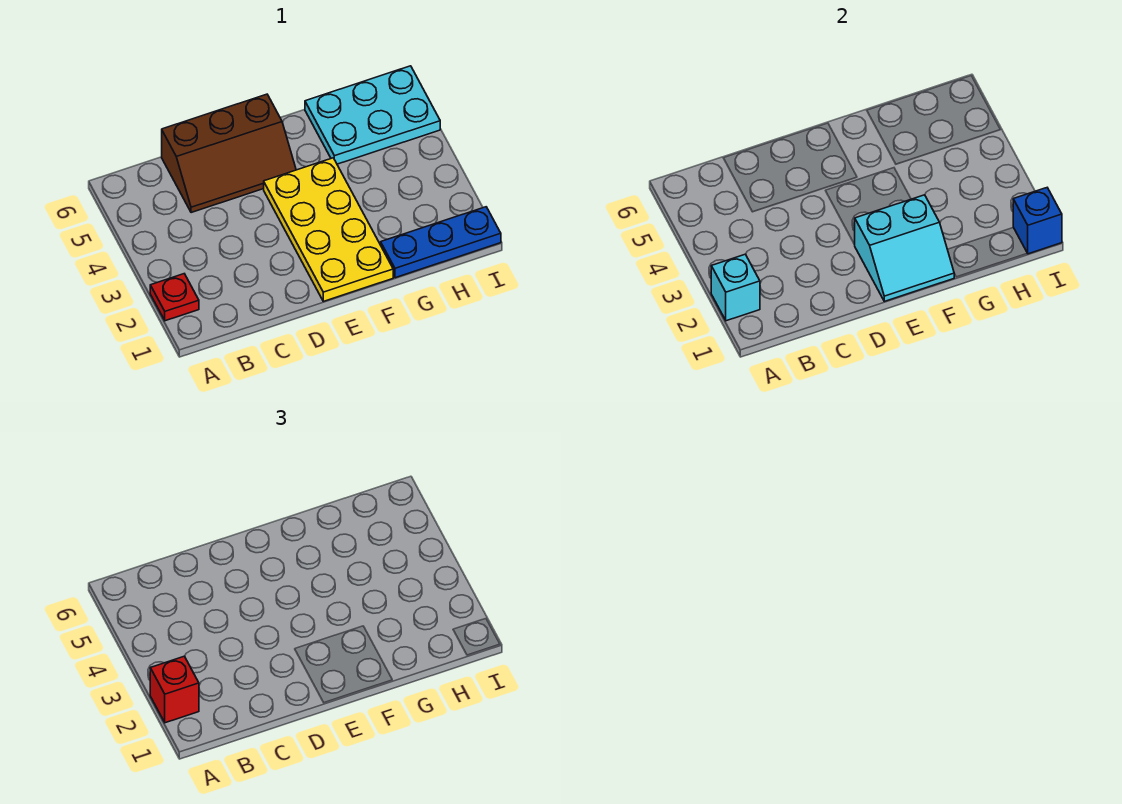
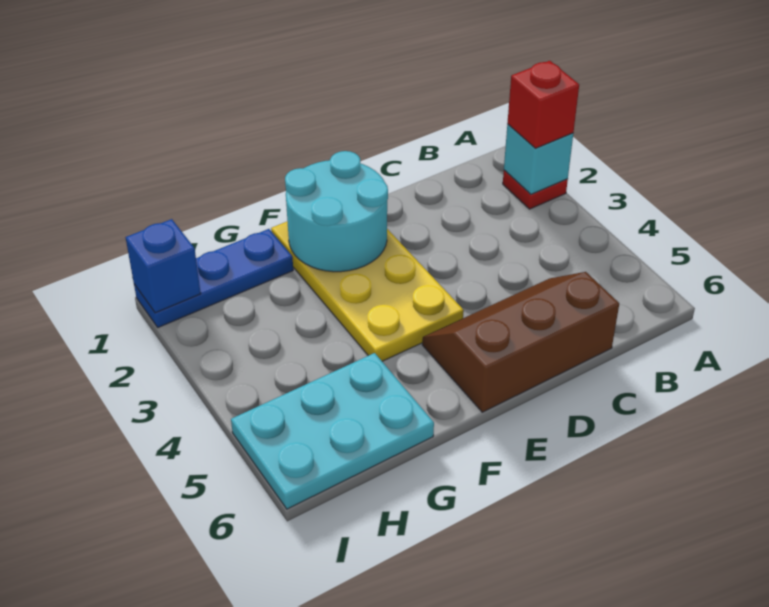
cyan slope E1:F2 level 2 top 2 -> cyan round brick E1:F2 level 2

